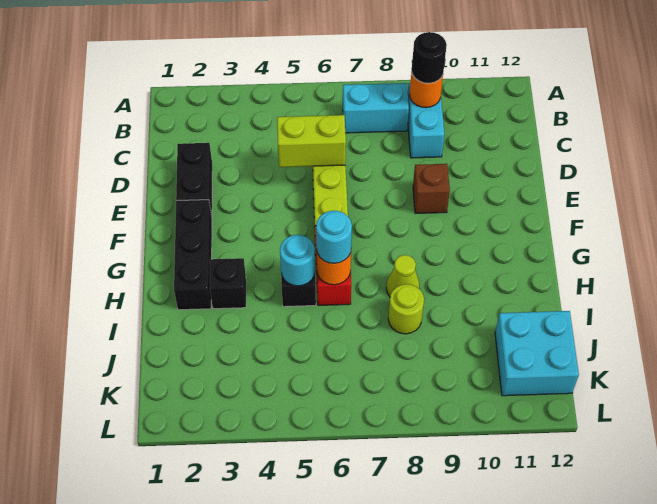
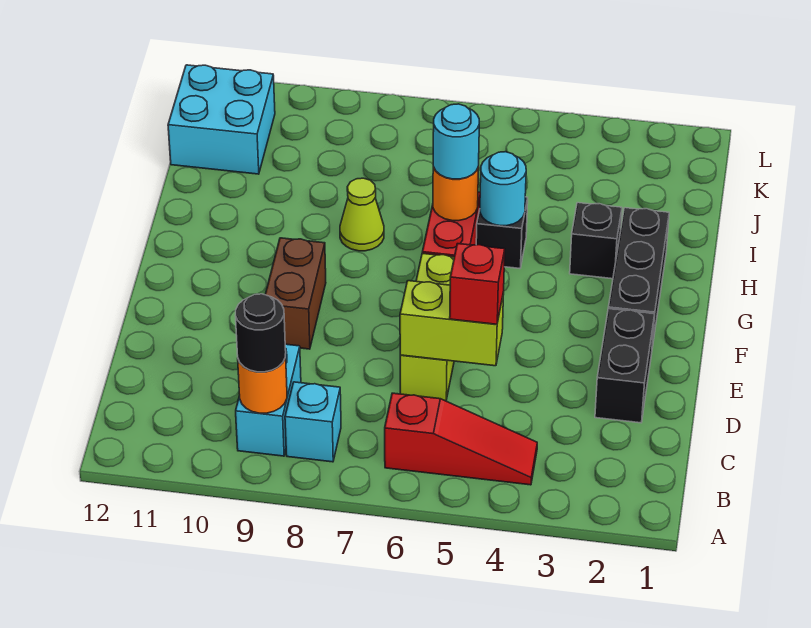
none -> red slope B4:B6 level 1 top 6
cyan brick B7:B8 level 1 -> cyan brick B8 level 1
none -> red brick D5 level 3
brown brick E9 level 1 -> brown brick E9:F9 level 1
lime round brick I8 level 1 -> none

